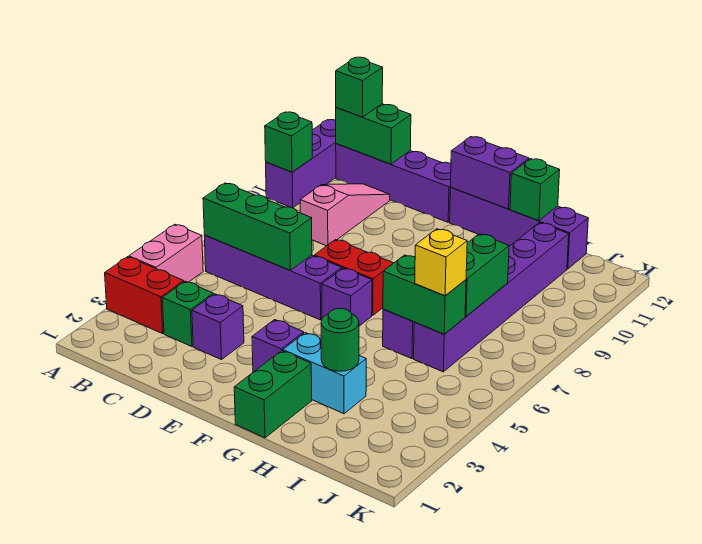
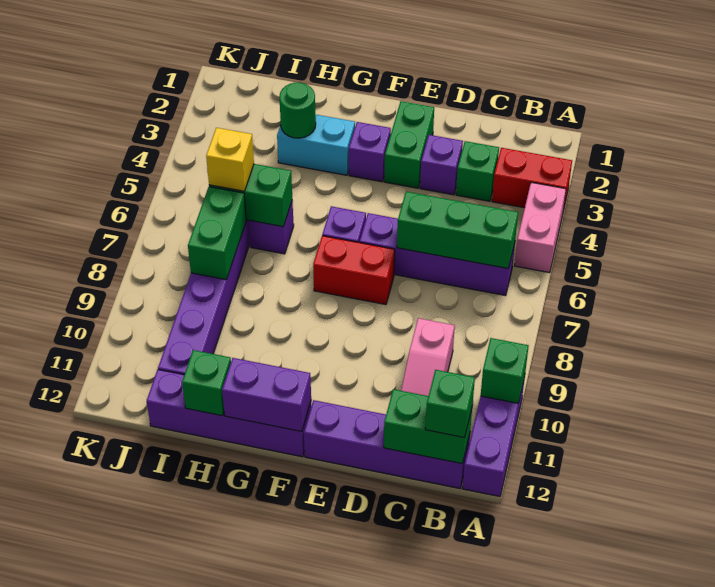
green brick G1:G2 level 1 -> green brick E2:E3 level 1

